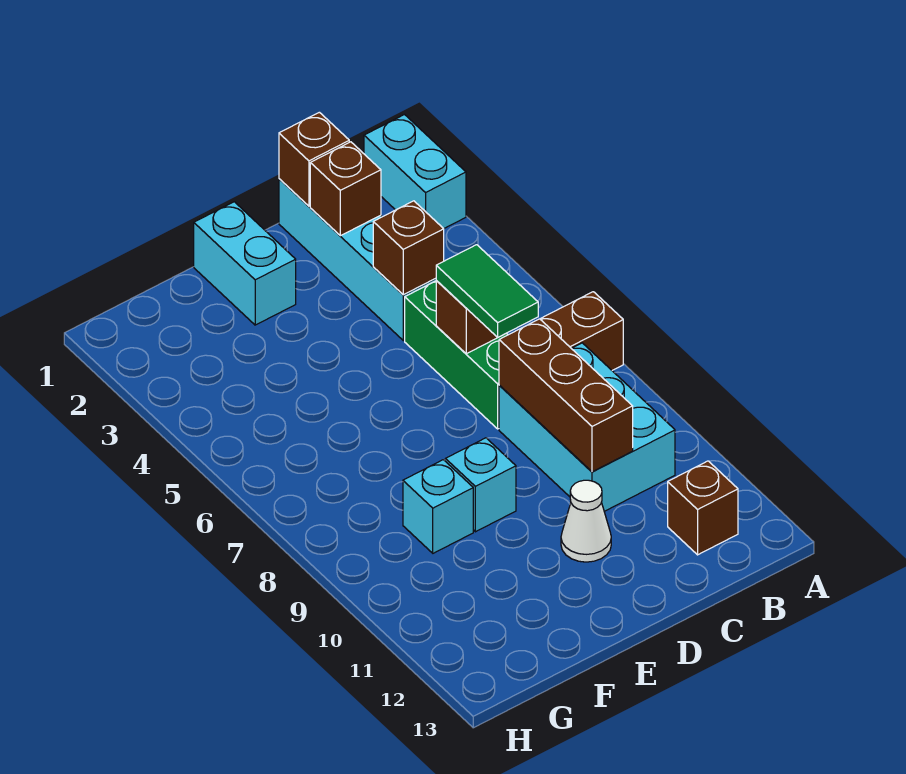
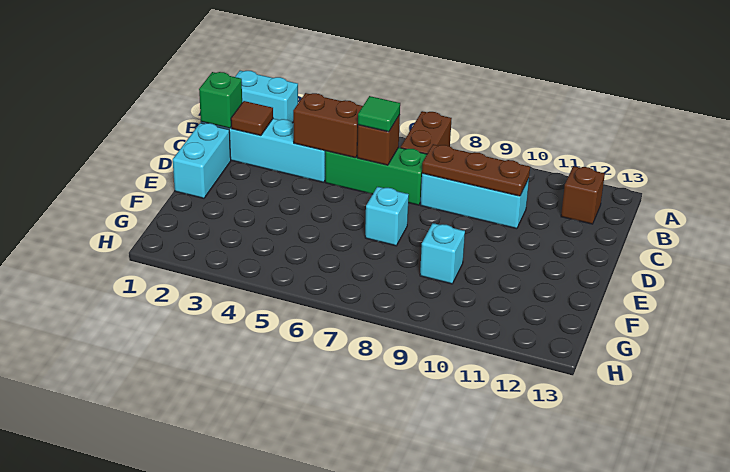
cyan brick B8:C10 level 1 -> cyan brick C8:C10 level 1
brown brick C1 level 2 -> green brick C1 level 2
brown brick C2 level 2 -> brown tile C2 level 2
brown brick C4 level 2 -> brown brick C4:C5 level 2
green tile C6:C7 level 3 -> green tile C6 level 3
brown brick C8:C10 level 2 -> brown plate C8:C10 level 2
white cone D11 level 1 -> none
cyan brick E1:E2 level 1 -> cyan brick D1:E1 level 1
cyan brick E9 level 1 -> cyan brick E7 level 1

